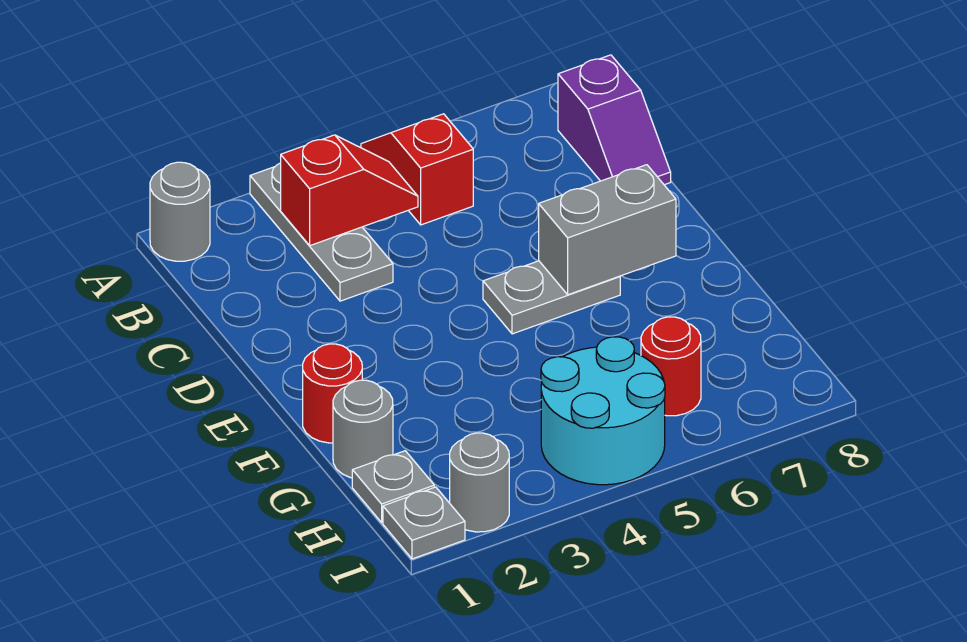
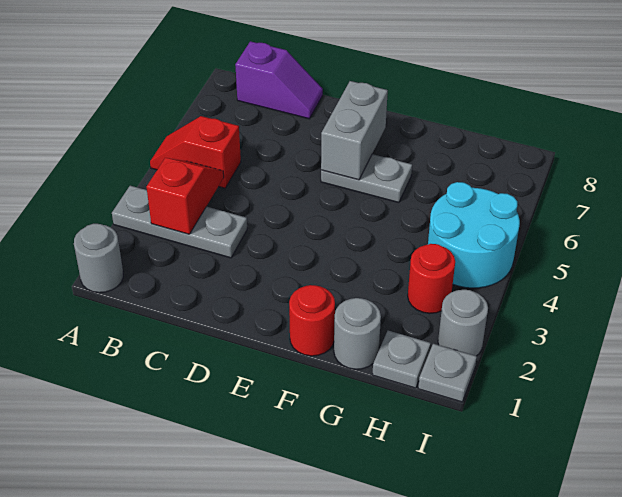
grey plate E5:E6 level 1 -> grey plate E6:F6 level 1
red round brick H6 level 1 -> red round brick H3 level 1

